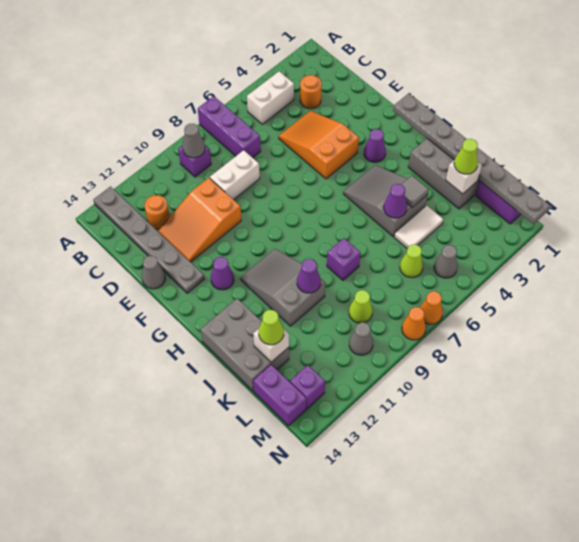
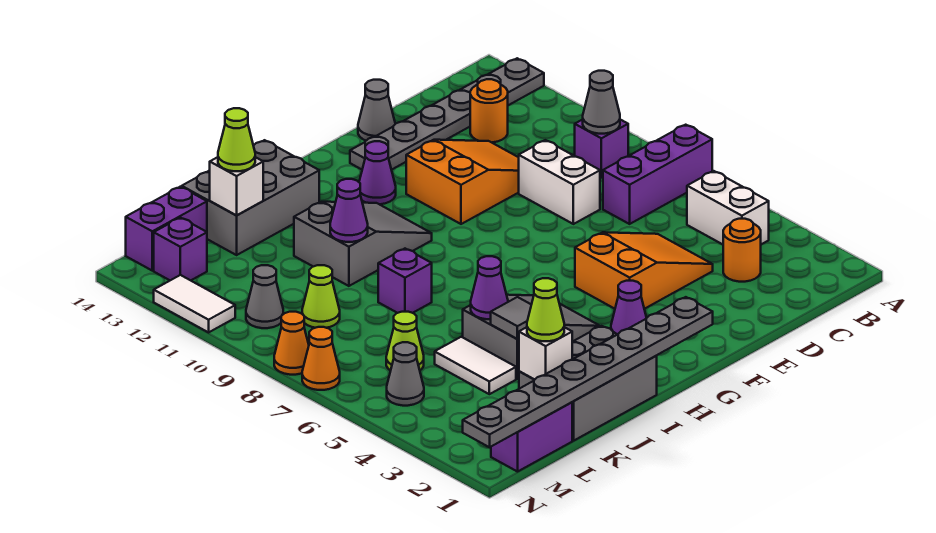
orange slope D10:E12 level 1 top 10 -> orange slope D10:F11 level 1 top F
none -> white tile N11:N12 level 1

